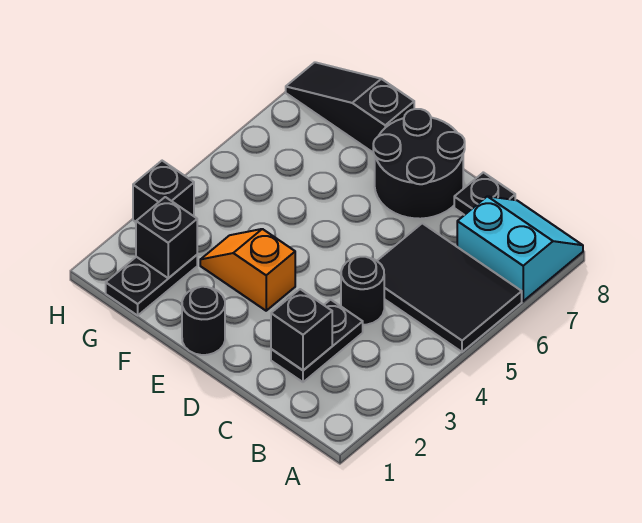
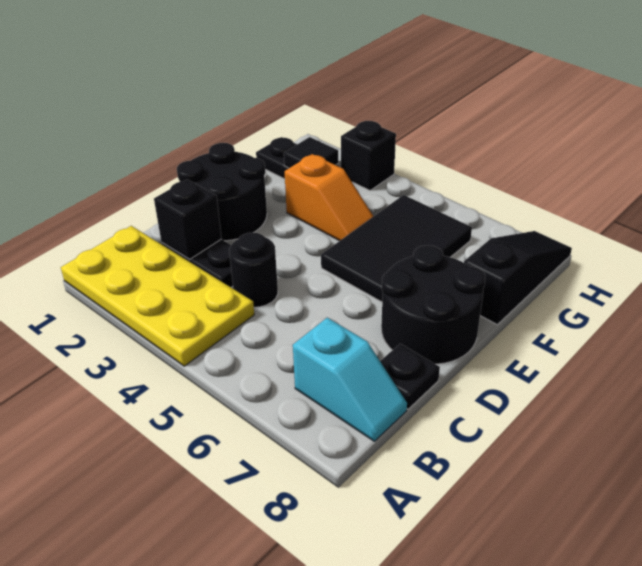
none -> yellow plate A1:B4 level 1
black tile A5:C6 level 1 -> black tile E5:G6 level 1
cyan slope A7:B8 level 1 top 7 -> cyan slope B7:B8 level 1 top 7
black round brick E1 level 1 -> black round brick D1:E2 level 1
orange slope E3:F3 level 1 top E -> orange slope F3:F4 level 1 top 3
black brick G2 level 2 -> black tile G2 level 2

